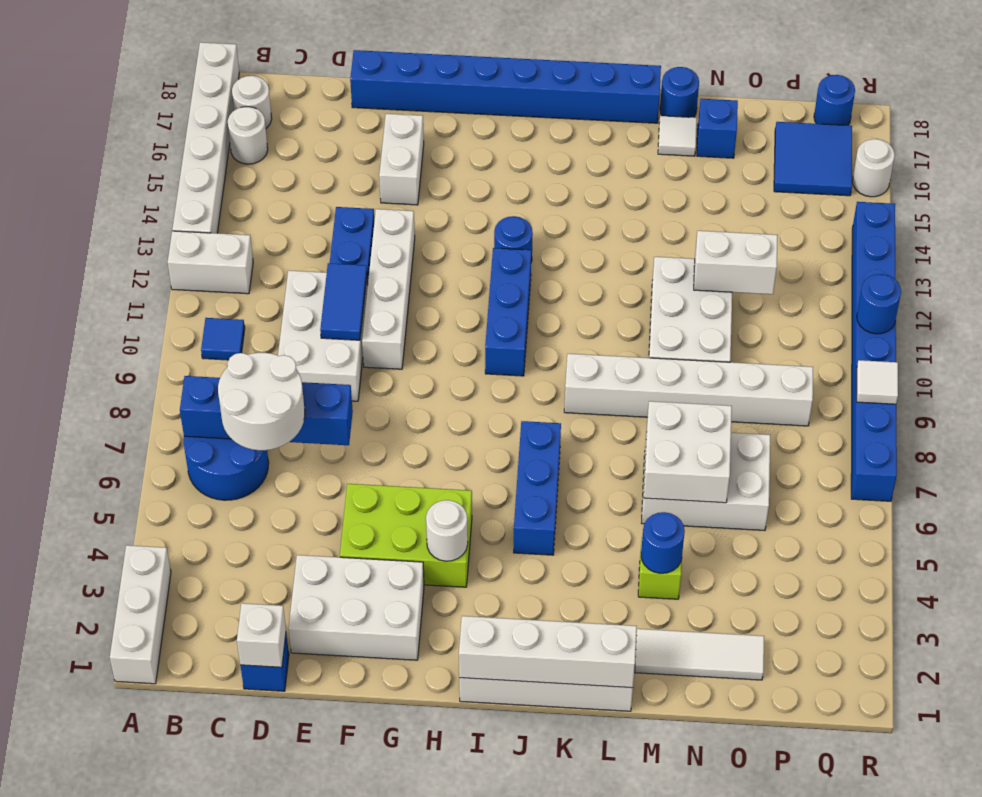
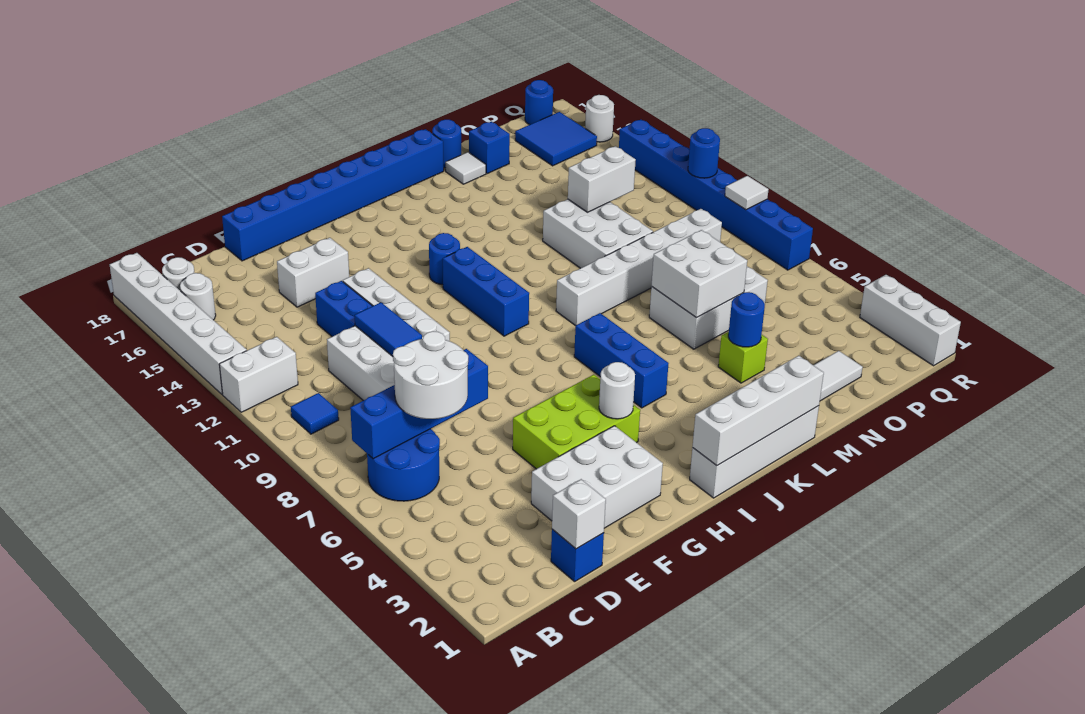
white brick A1:A3 level 1 -> white brick R1:R3 level 1
white brick F15:F16 level 1 -> white brick E15:F15 level 1

